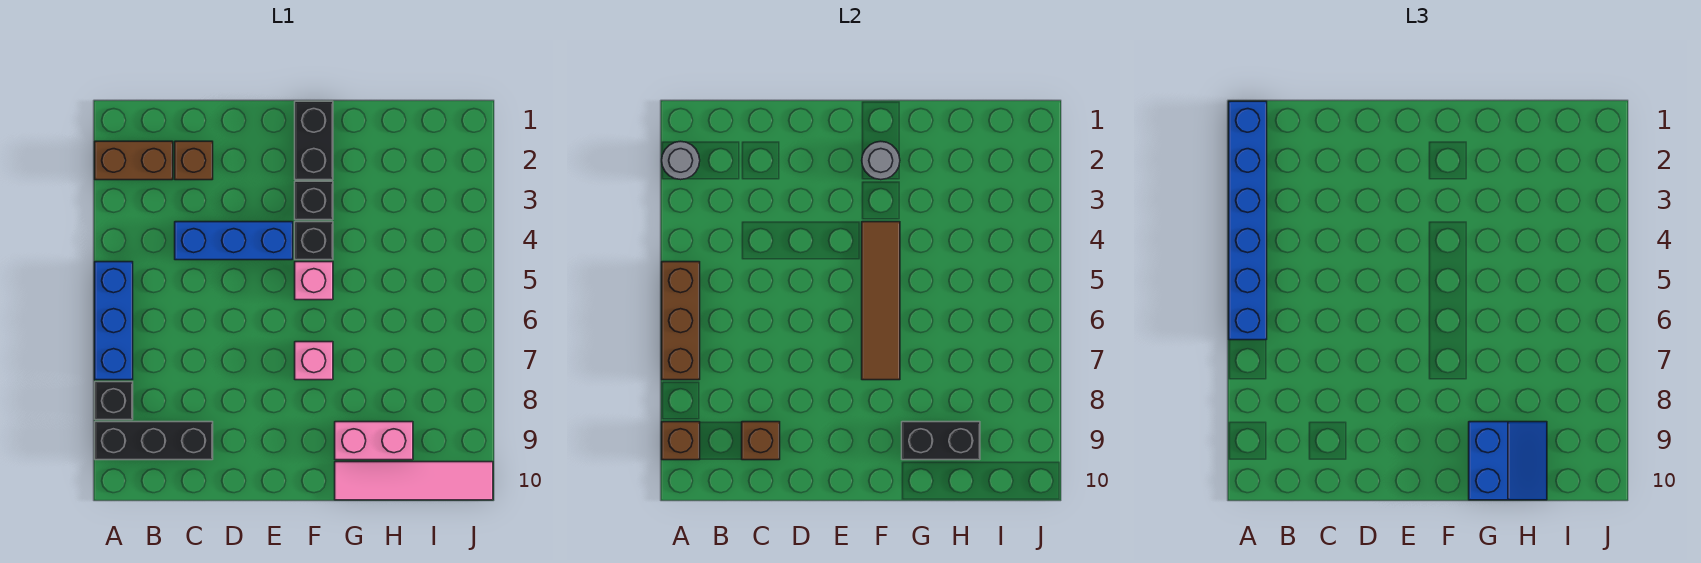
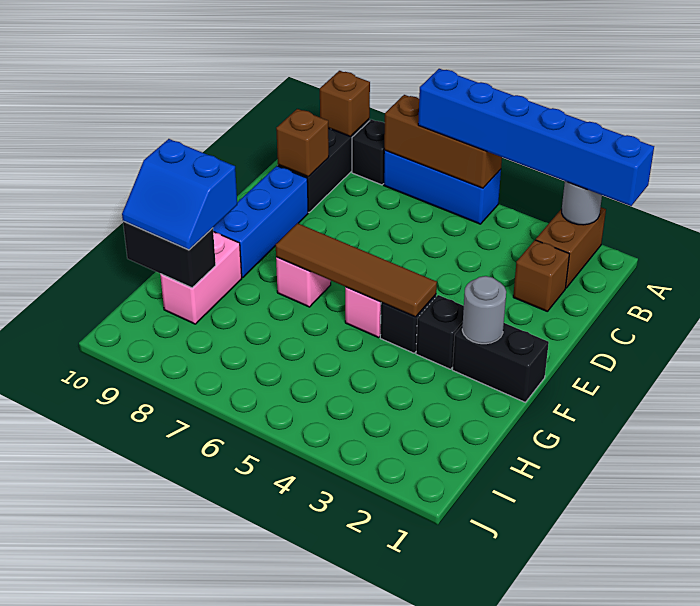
blue brick C4:E4 level 1 -> blue brick D9:F9 level 1
black brick G9:H9 level 2 -> black brick H9:H10 level 2
pink tile G10:J10 level 1 -> none

